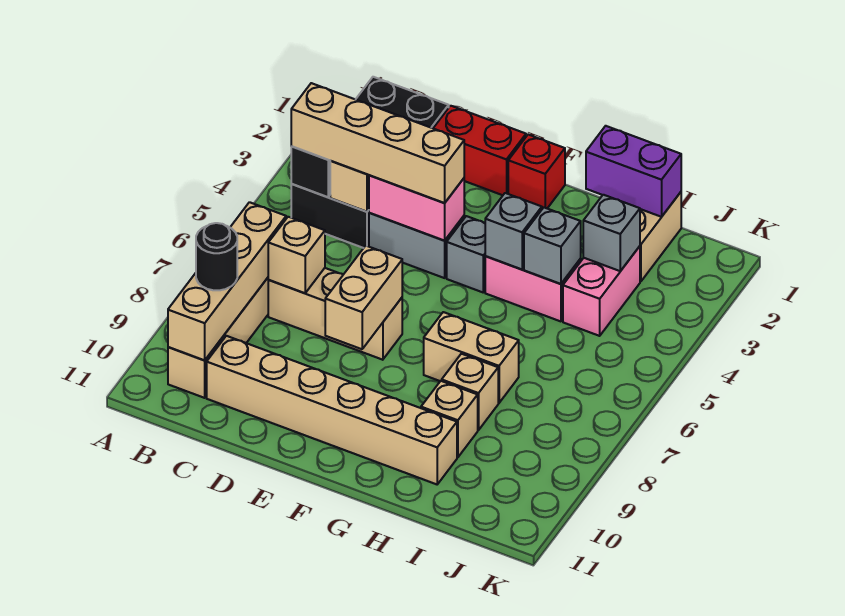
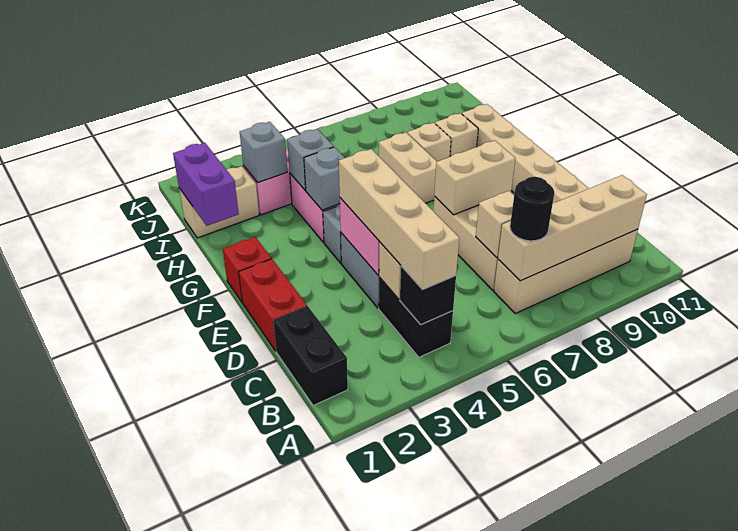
black round brick B9 level 3 -> black round brick B7 level 3

